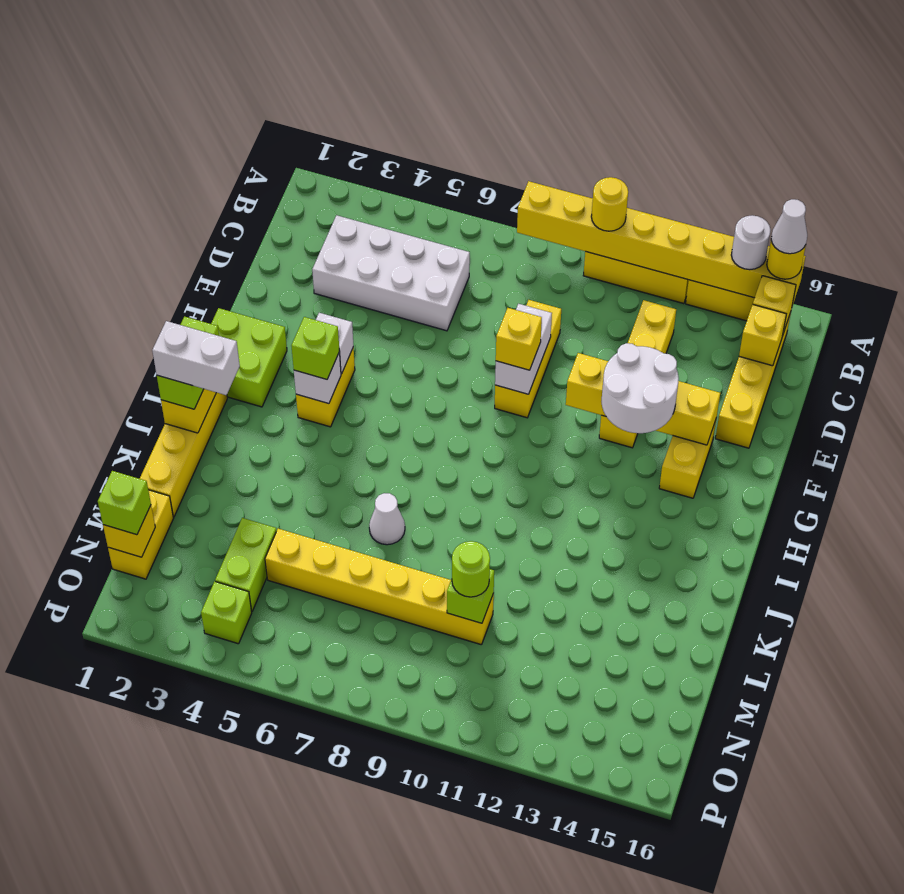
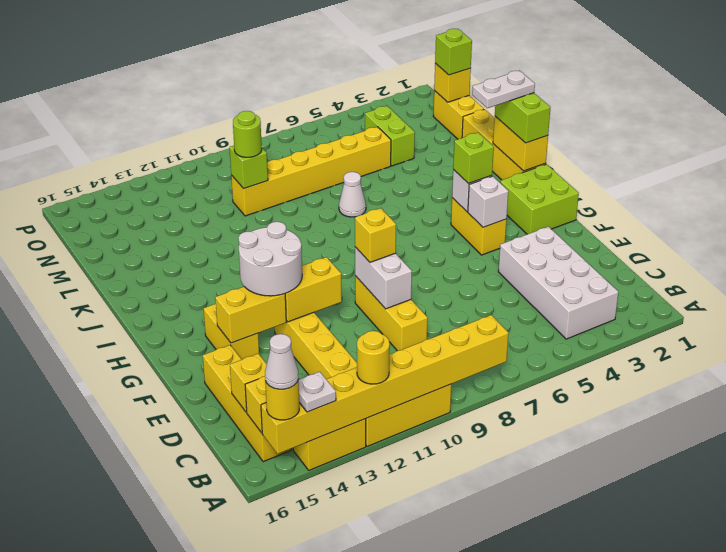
yellow round brick A10 level 3 -> yellow round brick A12 level 3
white round brick A14 level 3 -> white plate A14 level 3
white brick C3:D6 level 1 -> white brick B3:E4 level 1
white brick J1:J2 level 4 -> white plate J1:J2 level 4
lime brick O4 level 1 -> none

